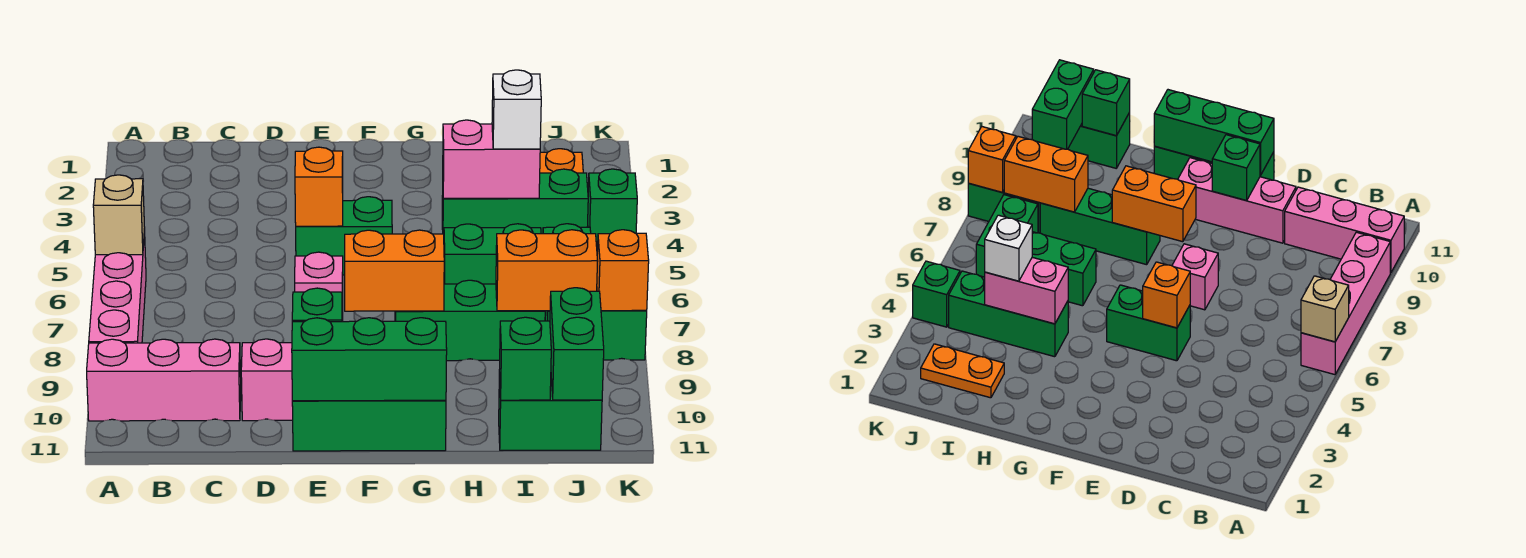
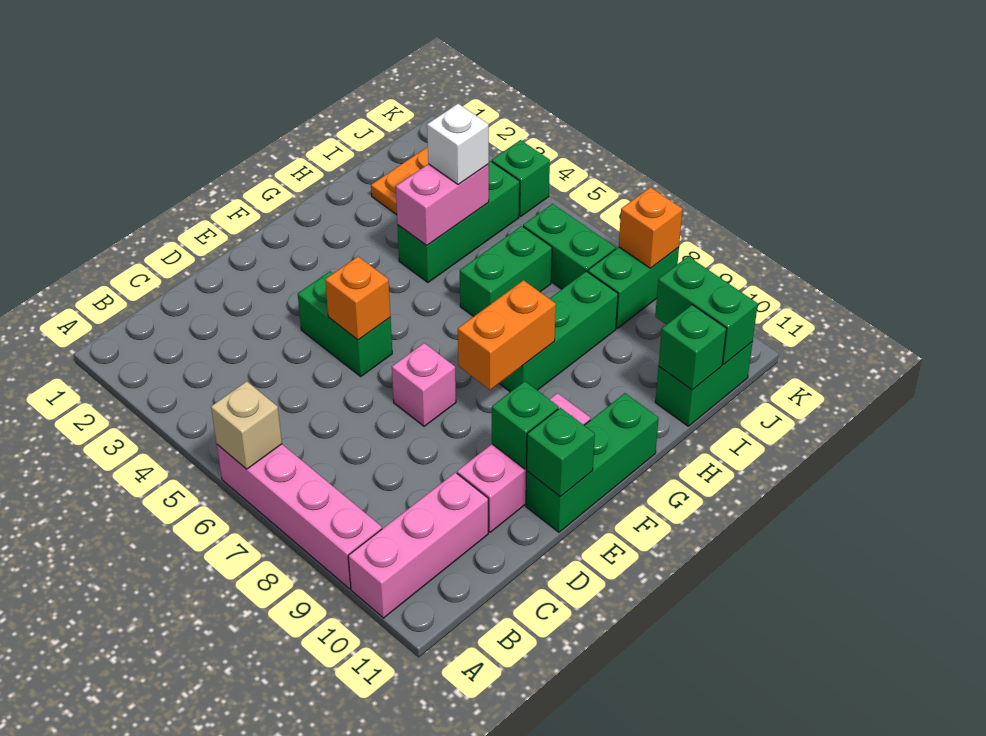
green brick E5:F5 level 1 -> green brick E4:E5 level 1
green brick E11:G11 level 2 -> green brick E11 level 2
orange brick I8:J8 level 2 -> none

